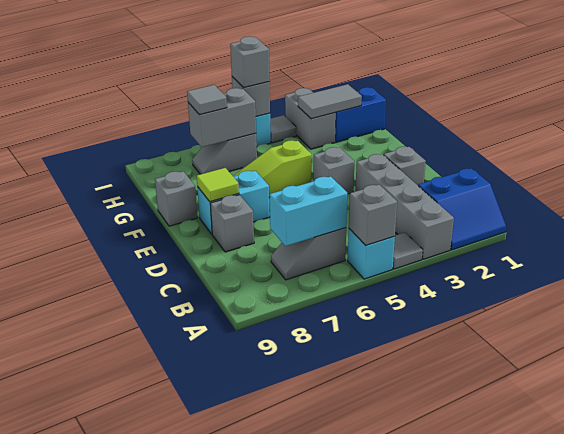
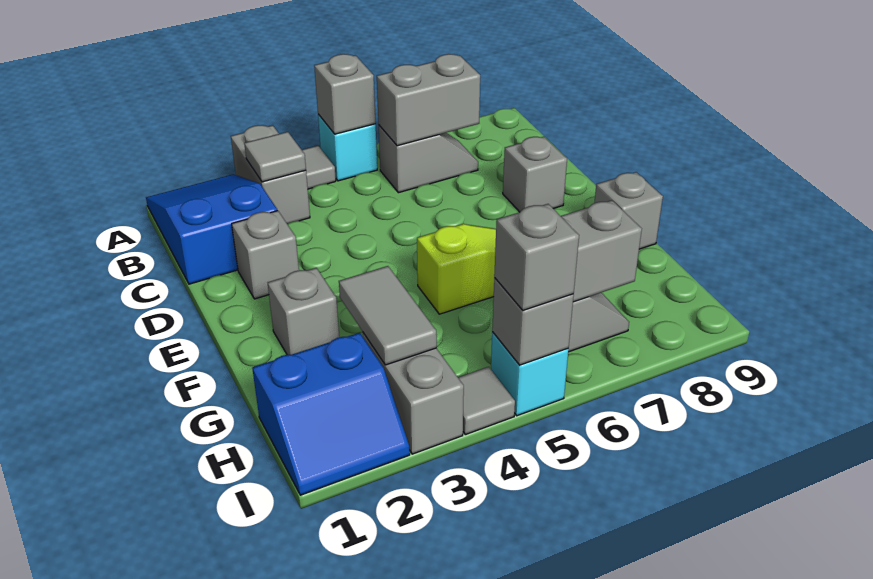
blue slope A1:B2 level 1 top B -> blue slope A1:C2 level 1 top C
grey brick A3:D3 level 1 -> grey brick A3:B3 level 1
cyan brick B6:B7 level 2 -> grey brick B6:B7 level 2
grey brick E4 level 1 -> grey brick F2 level 1
cyan brick E7:E8 level 1 -> none
lime tile E8 level 2 -> none
grey tile H2:H3 level 2 -> grey tile G3:H3 level 2
grey tile H7 level 3 -> grey tile B3 level 2

